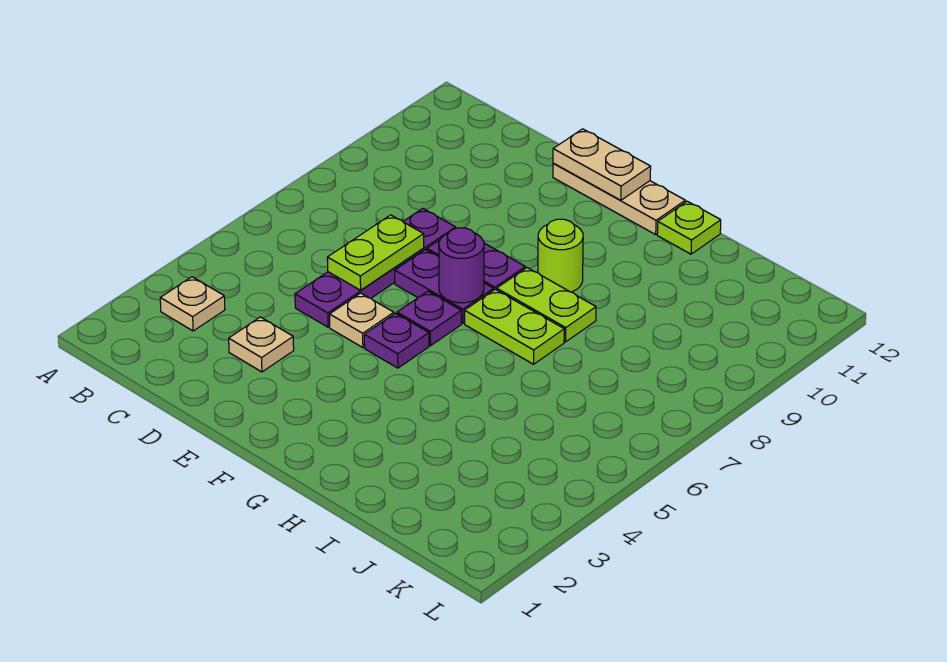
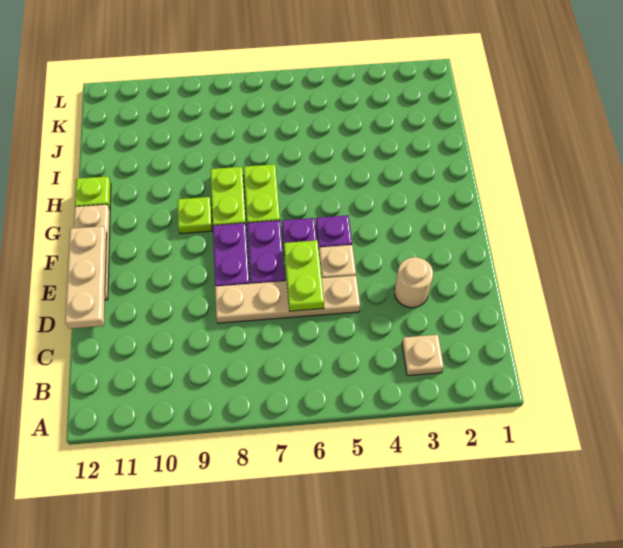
tan plate D3 level 1 -> tan round brick D3 level 1
purple plate D5:D8 level 1 -> tan plate D5:D8 level 1
lime plate D6:D7 level 2 -> lime plate D6:E6 level 2
tan plate E12:F12 level 2 -> tan plate D12:F12 level 2
purple round brick F7 level 2 -> none
lime round brick G9 level 1 -> lime plate G9 level 1

